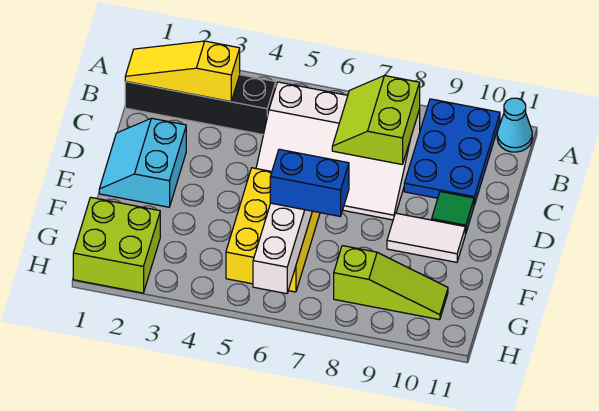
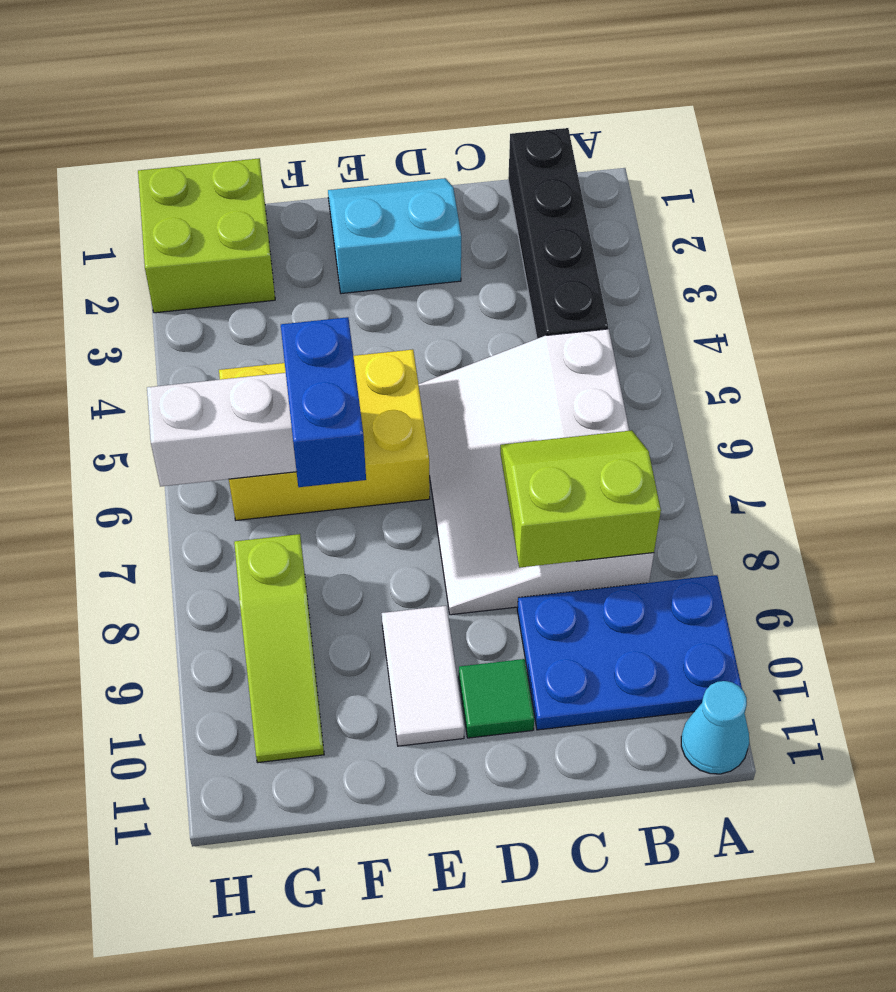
yellow slope B1:B3 level 2 top 3 -> none

